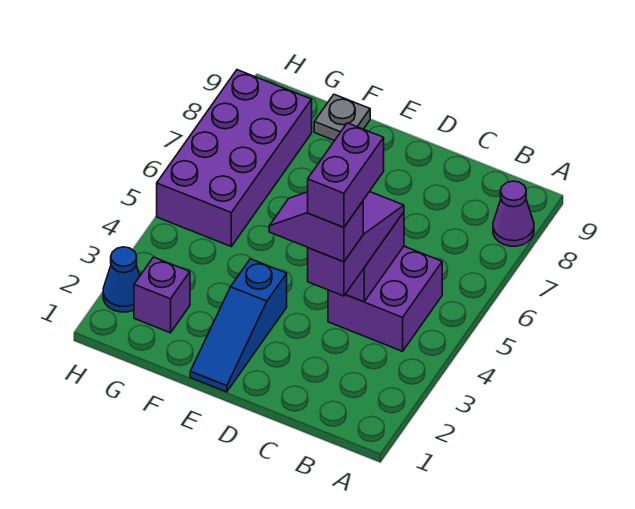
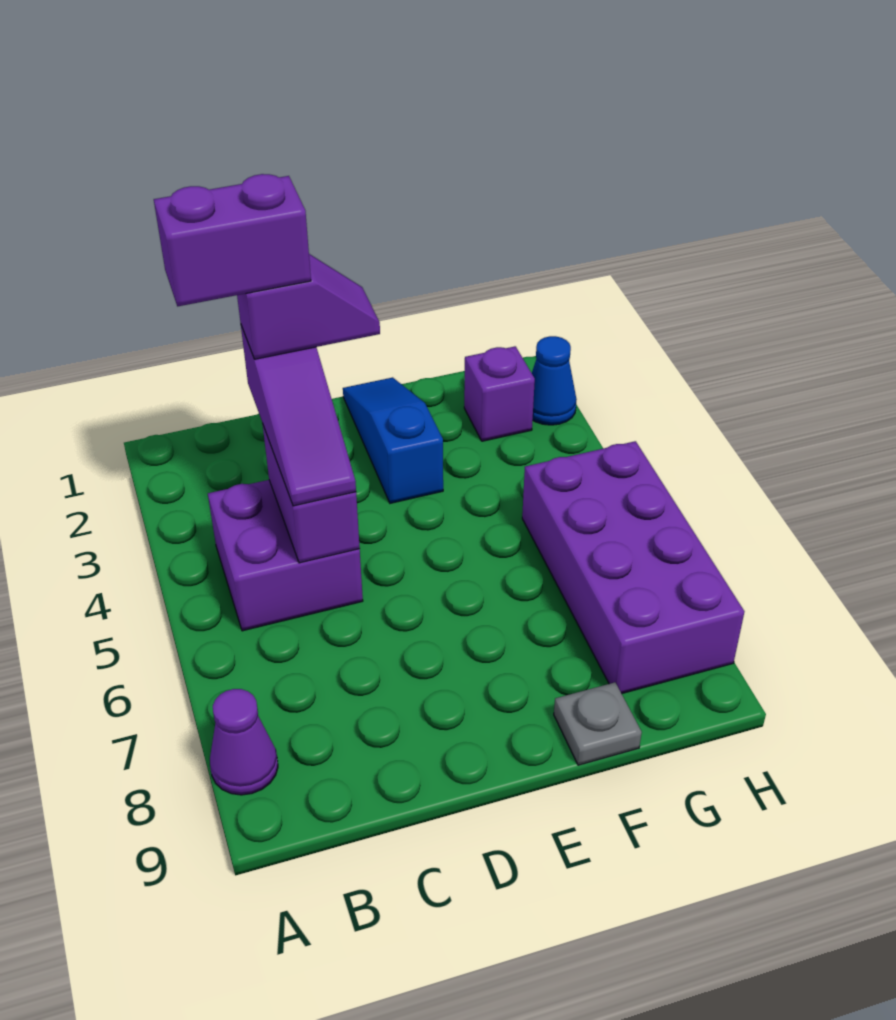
purple brick C3:C4 level 5 -> purple brick B3:C3 level 5

